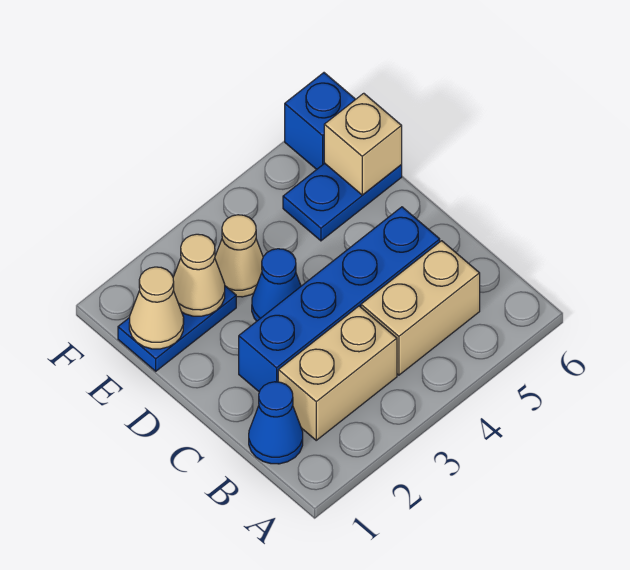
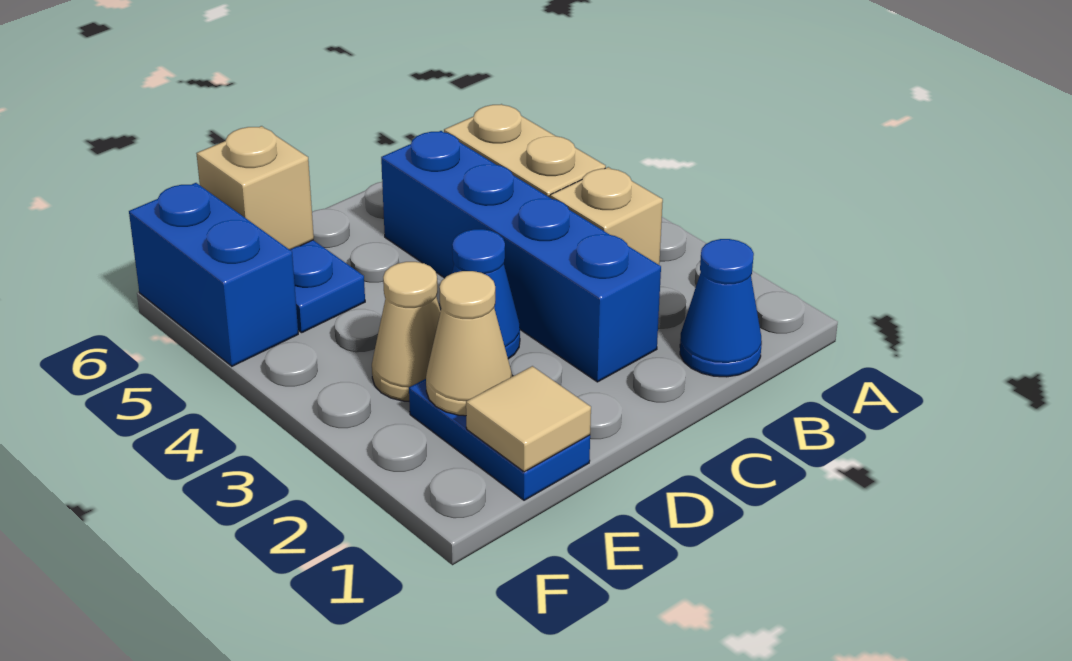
tan brick B2:B3 level 1 -> tan brick B3 level 1
tan cone E1 level 2 -> tan tile E1 level 2
blue brick F6 level 1 -> blue brick F5:F6 level 1

